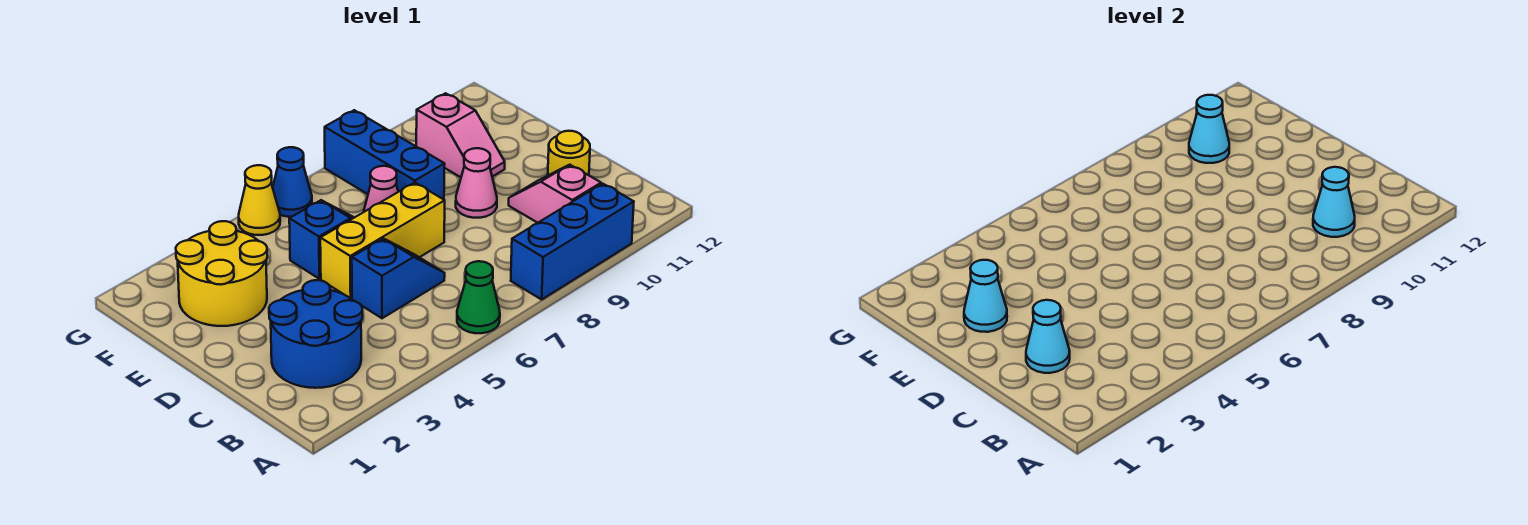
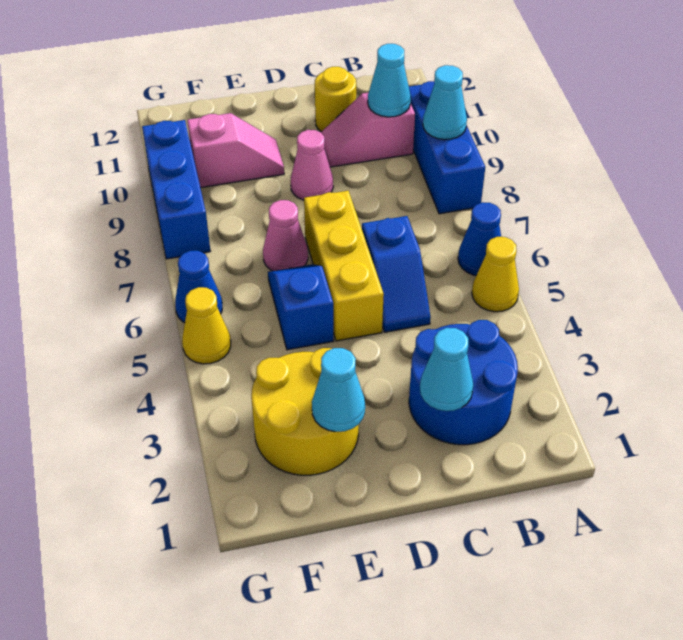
none -> yellow cone A5 level 1
green cone A6 level 1 -> blue cone A6 level 1
blue slope C5:C6 level 1 top 5 -> blue slope C5:C6 level 1 top 6
blue brick E8:G8 level 1 -> blue brick G8:G10 level 1
cyan cone F10 level 2 -> cyan cone A9 level 2

